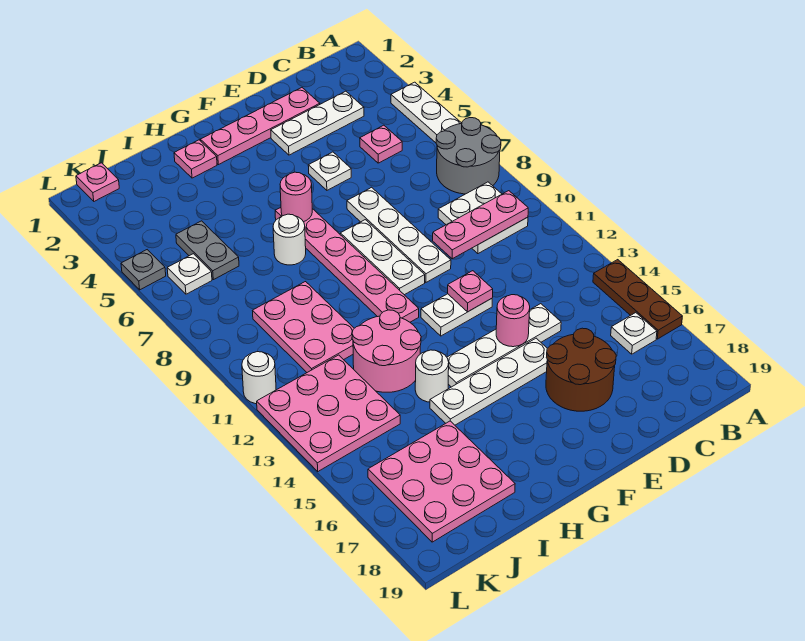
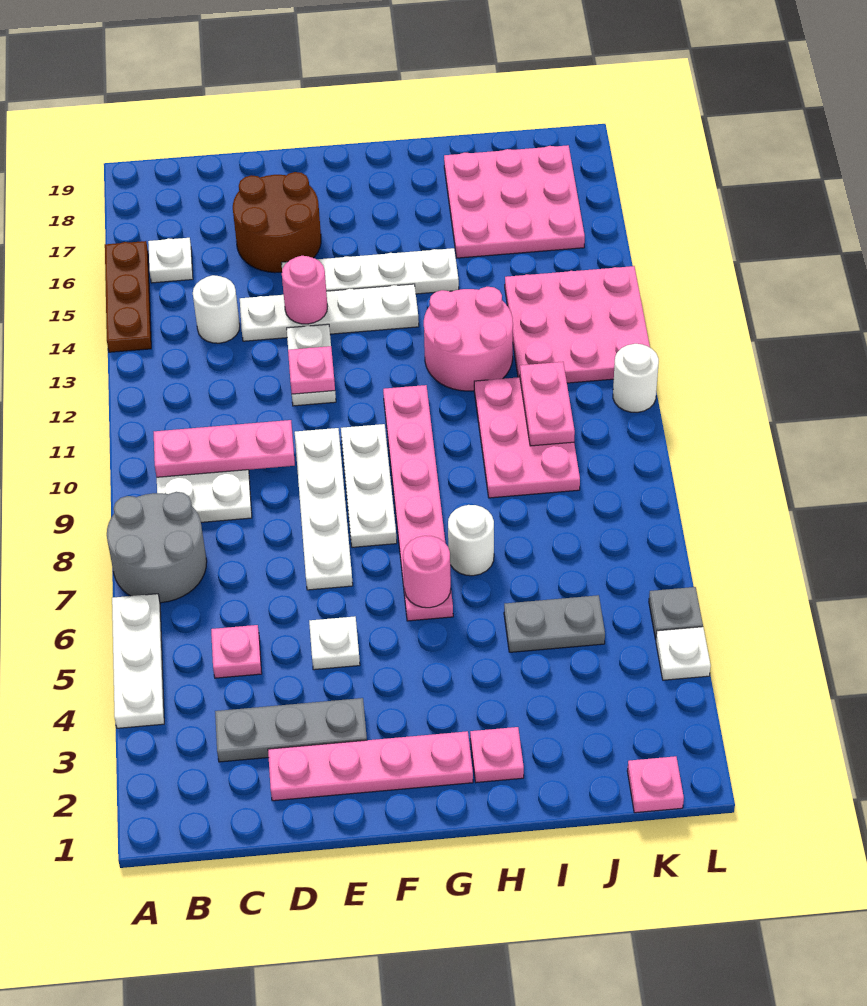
white plate C3:E3 level 1 -> grey plate C3:E3 level 1
white plate E12:F12 level 1 -> white plate E12:E13 level 1
white round brick H14 level 1 -> white round brick C14 level 1
grey plate J5:J6 level 1 -> grey plate I5:J5 level 1
none -> pink plate J10:J11 level 2
white plate K6 level 1 -> white plate L4 level 1

